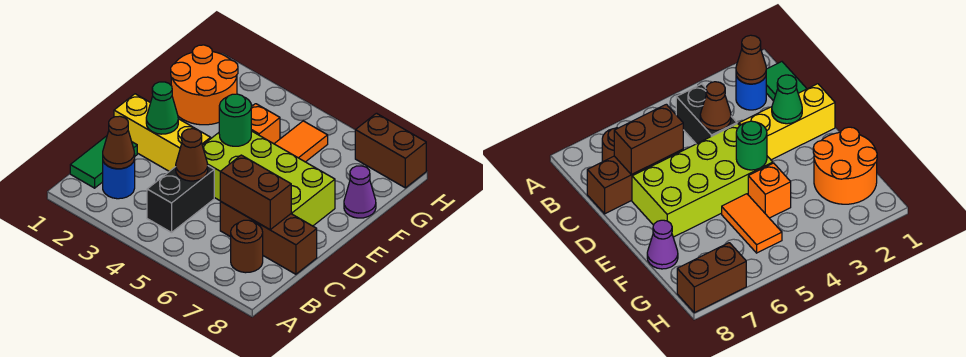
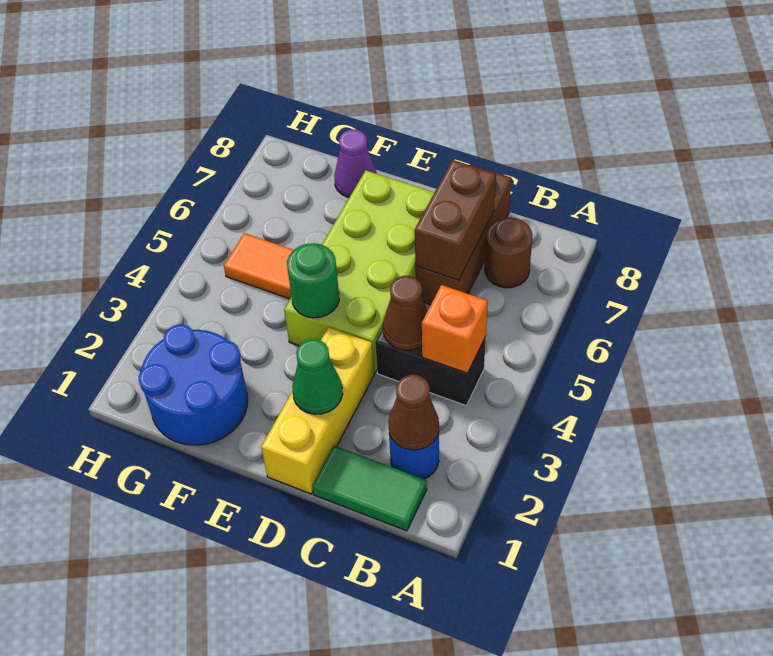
orange round brick F1:G2 level 1 -> blue round brick F1:G2 level 1
orange brick F4 level 1 -> orange brick B4 level 2
brown brick H7:H8 level 1 -> none

